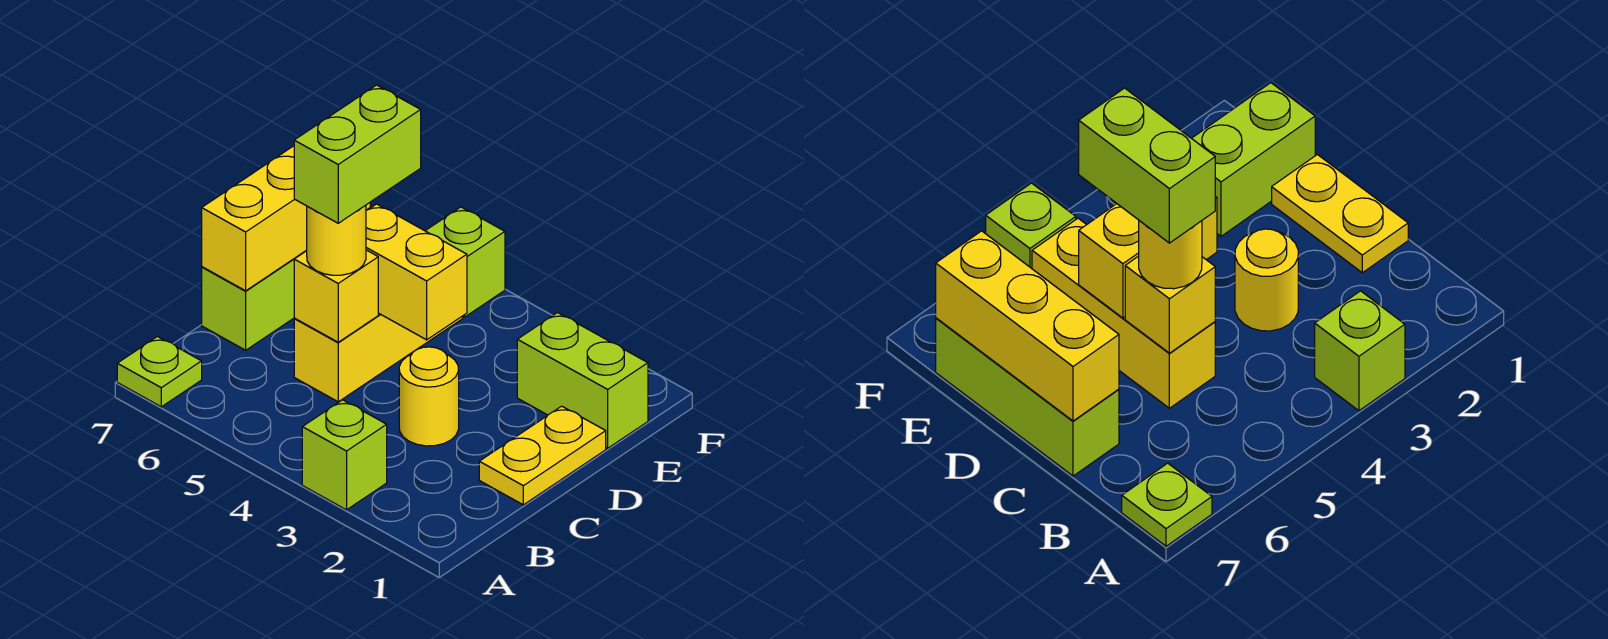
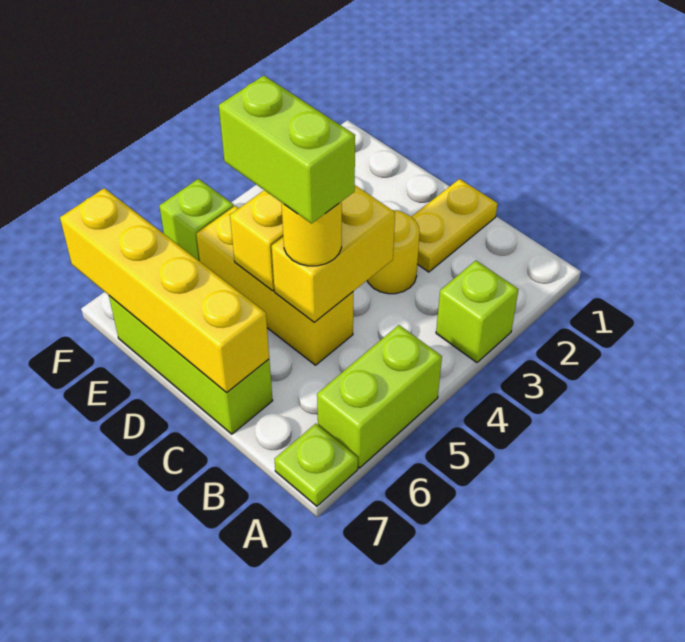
yellow plate C1:D1 level 1 -> yellow plate C1:C2 level 1
yellow brick C5 level 2 -> yellow brick C4:C5 level 2
yellow brick C7:E7 level 2 -> yellow brick C7:F7 level 2
lime brick E1:E2 level 1 -> lime brick A5:A6 level 1

